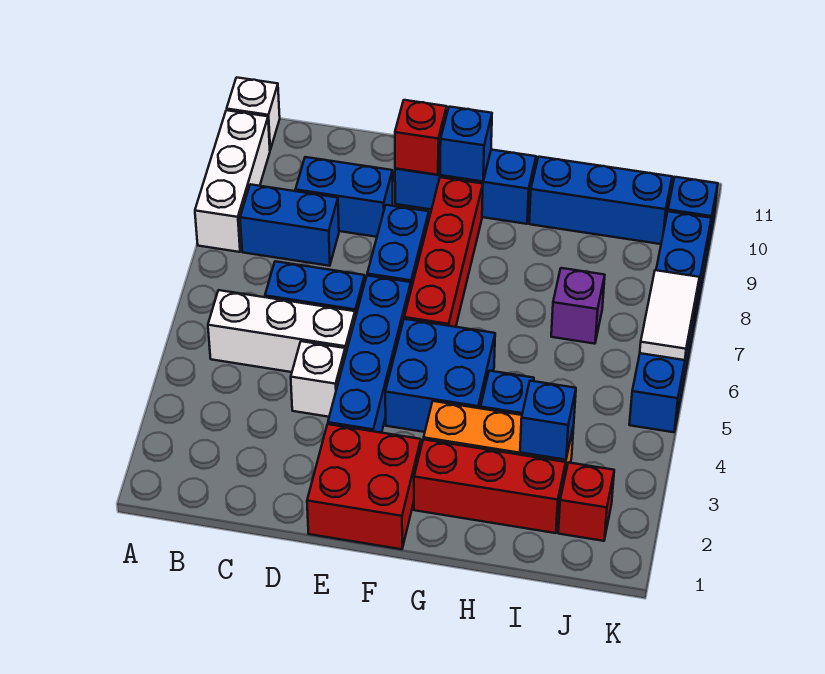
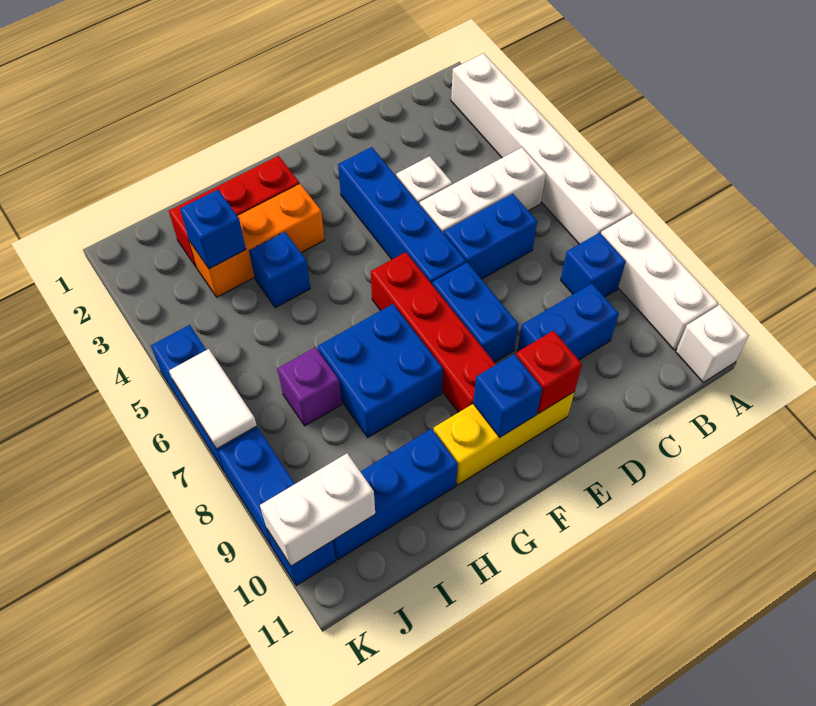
none -> white brick A2:A7 level 1
blue brick B8:C8 level 1 -> blue brick B8 level 1
red brick E1:F2 level 1 -> none
blue brick E10:G10 level 1 -> yellow brick E10:G10 level 1
blue brick F4:G5 level 1 -> blue brick G7:H8 level 1
red brick J2 level 1 -> none
none -> white brick J10:K10 level 2

